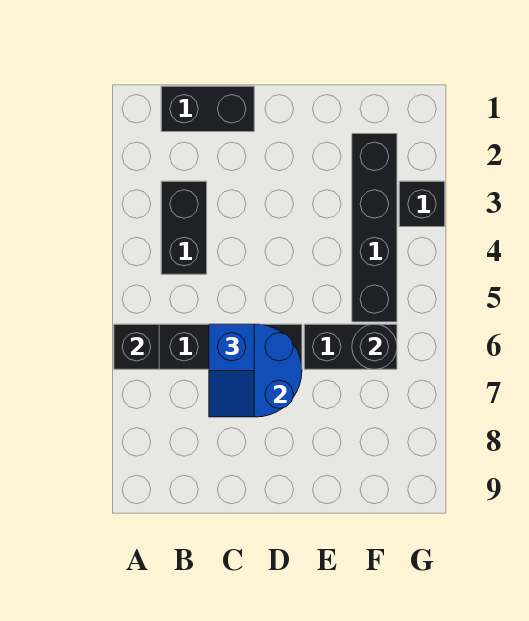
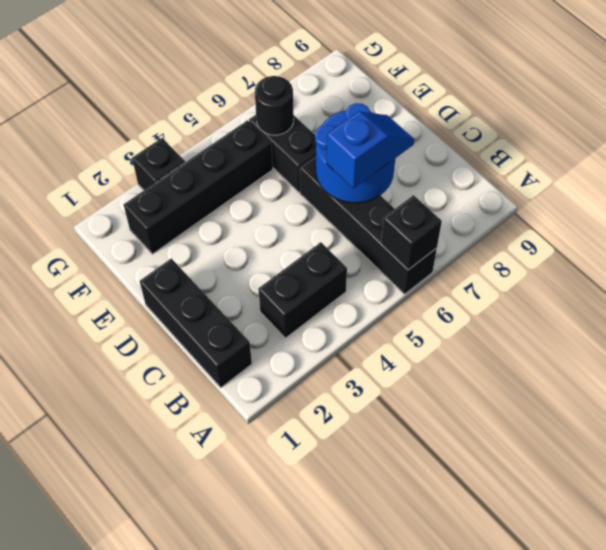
black brick B1:C1 level 1 -> black brick B1:D1 level 1

